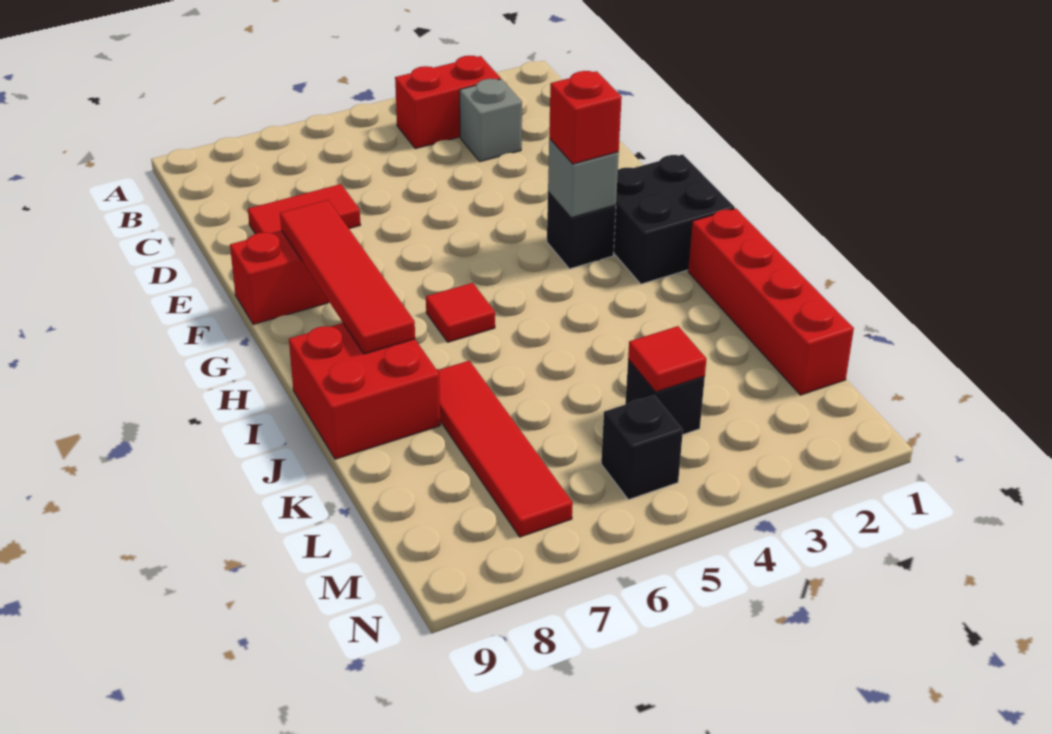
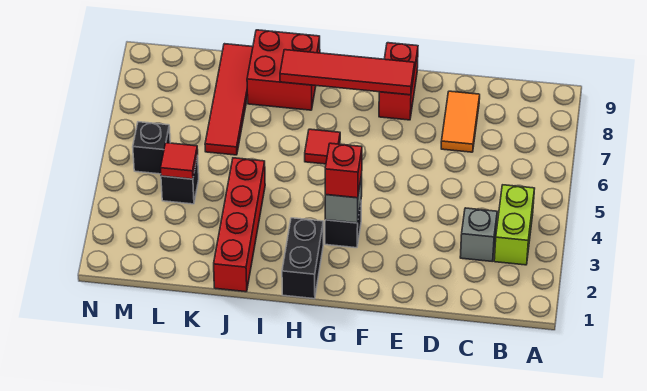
red brick B3:B4 level 1 -> lime brick B3:B4 level 1
red tile D7:D8 level 1 -> orange tile D7:D8 level 1
black brick G1:H2 level 1 -> black brick H1:H2 level 1
red brick I1:L1 level 1 -> red brick J1:J4 level 1
red tile J7:M7 level 1 -> red tile K6:K9 level 1

